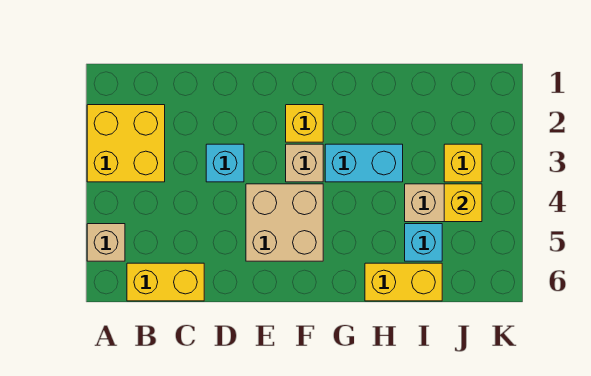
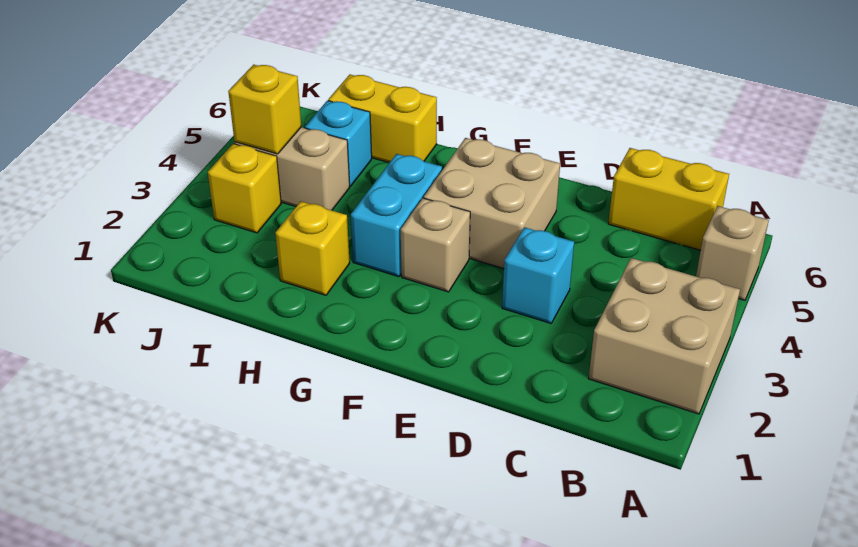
yellow brick A2:B3 level 1 -> tan brick A2:B3 level 1
yellow brick F2 level 1 -> yellow brick H2 level 1
cyan brick G3:H3 level 1 -> cyan brick G3:G4 level 1

